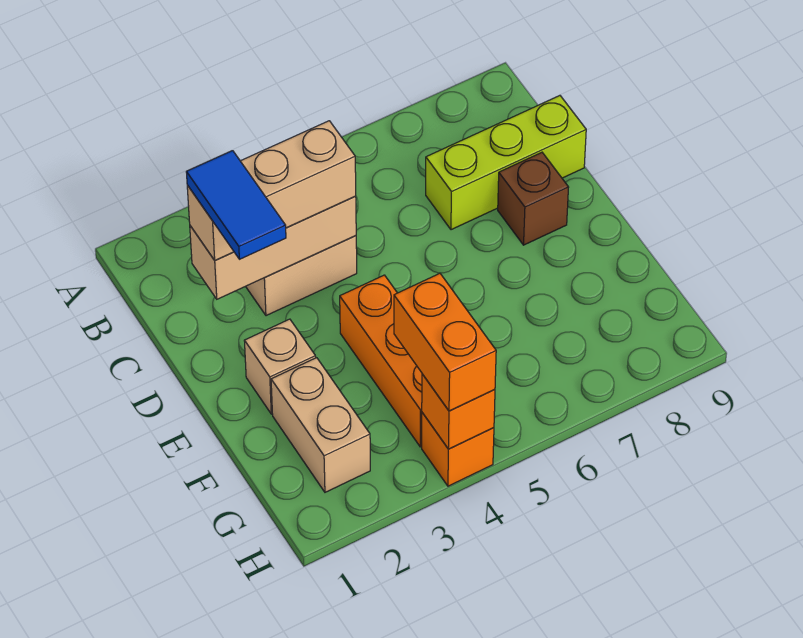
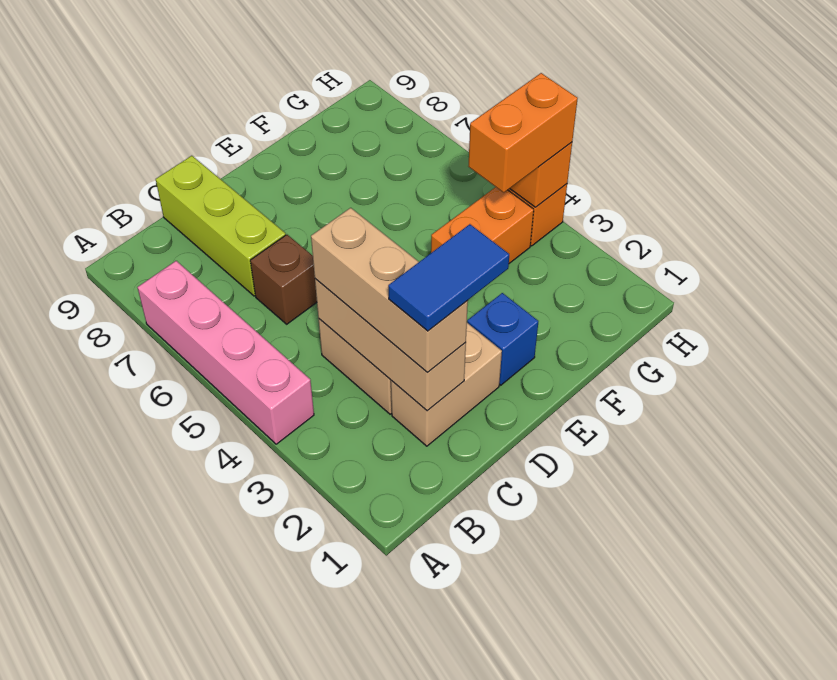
none -> pink brick A4:A7 level 1
brown brick D8 level 1 -> brown brick C6 level 1
tan brick E2 level 1 -> blue brick E2 level 1
orange brick E4:G4 level 1 -> orange brick F4:G4 level 1
tan brick F2:G2 level 1 -> tan brick C2:D2 level 1

